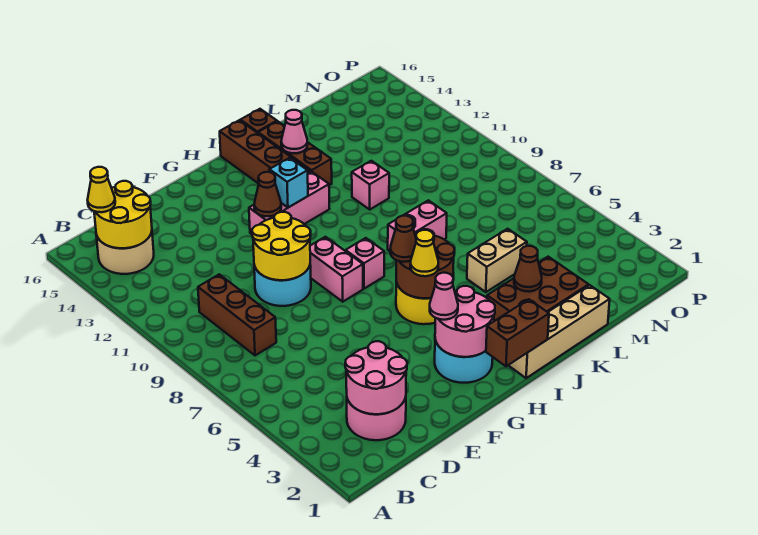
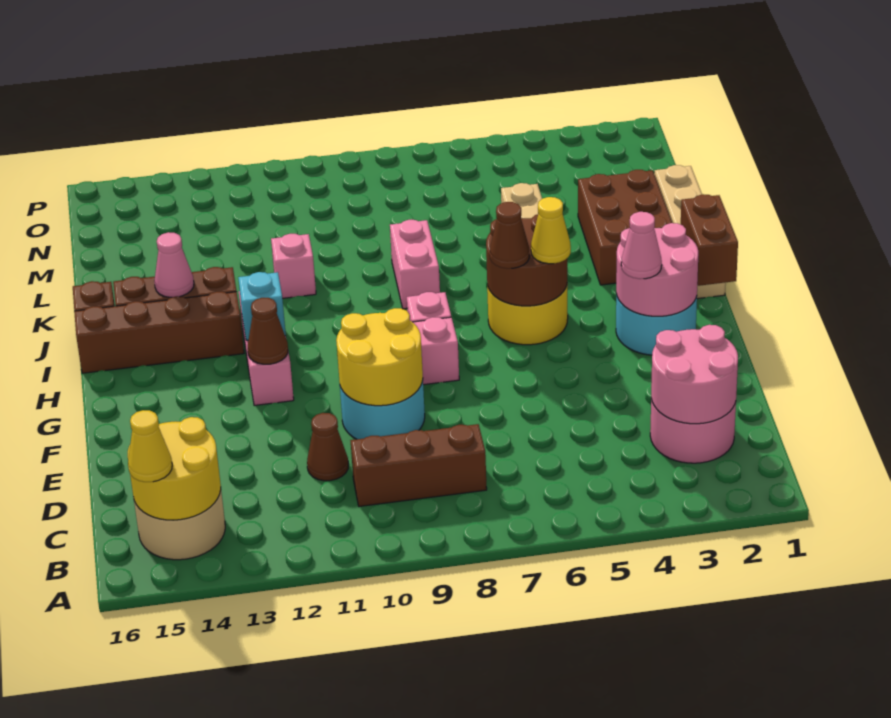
brown cone K3 level 2 -> brown cone D11 level 1

